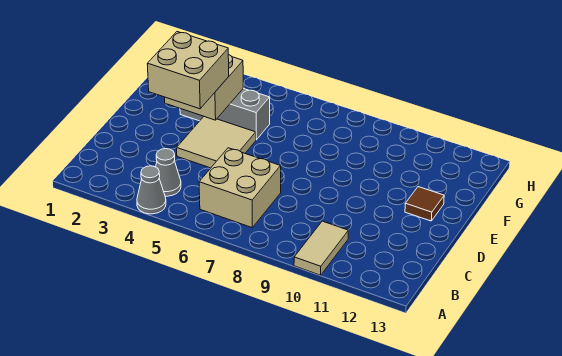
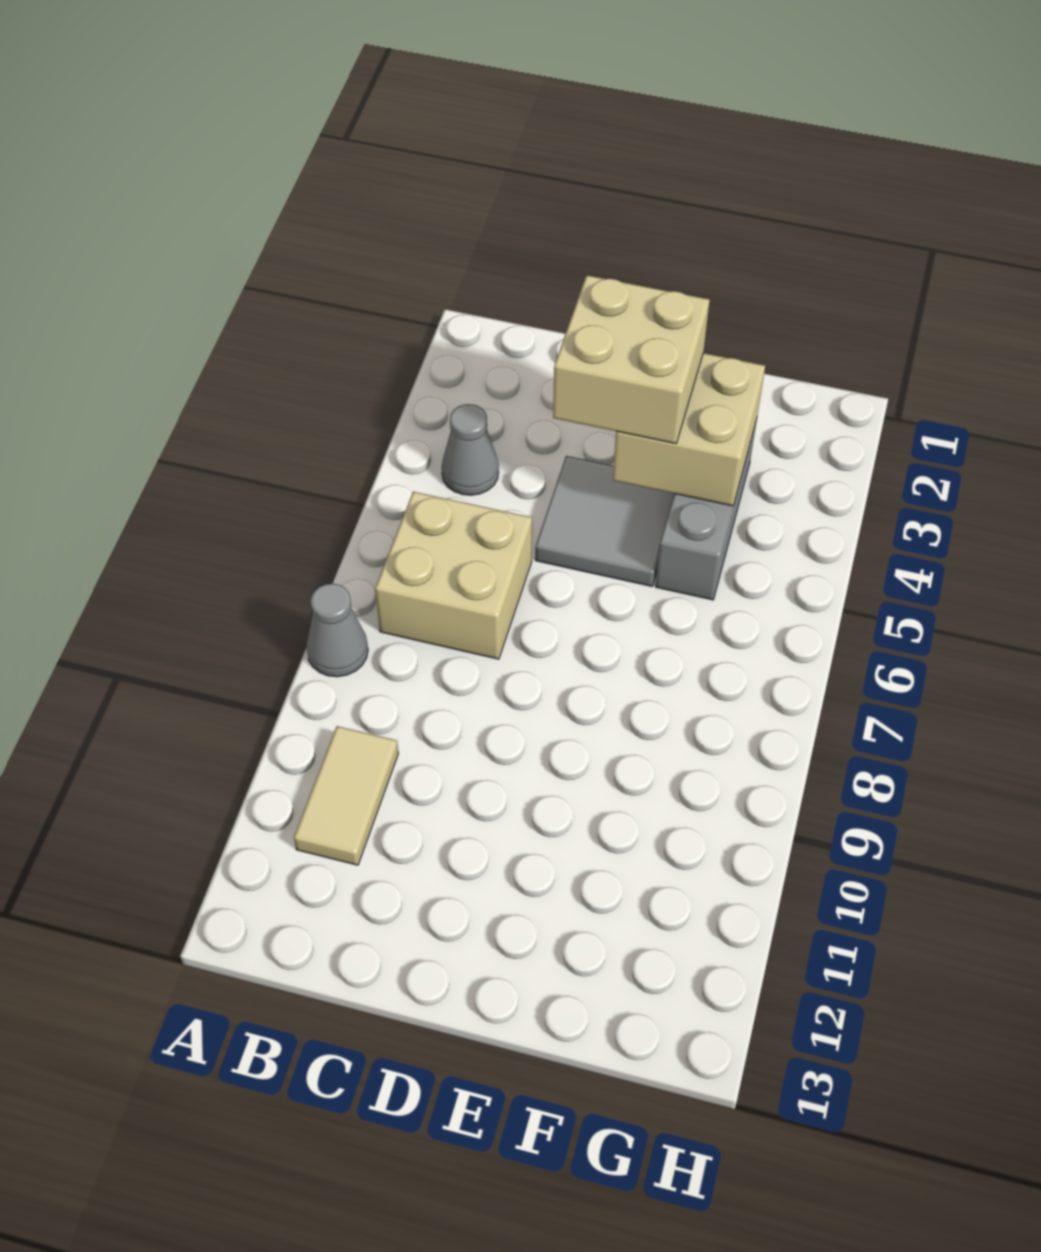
grey cone A4 level 1 -> grey cone A8 level 1
tan tile A10:B10 level 1 -> tan tile B10:B11 level 1
tan tile D4:E5 level 1 -> grey tile D4:E5 level 1
brown tile E12 level 1 -> none

